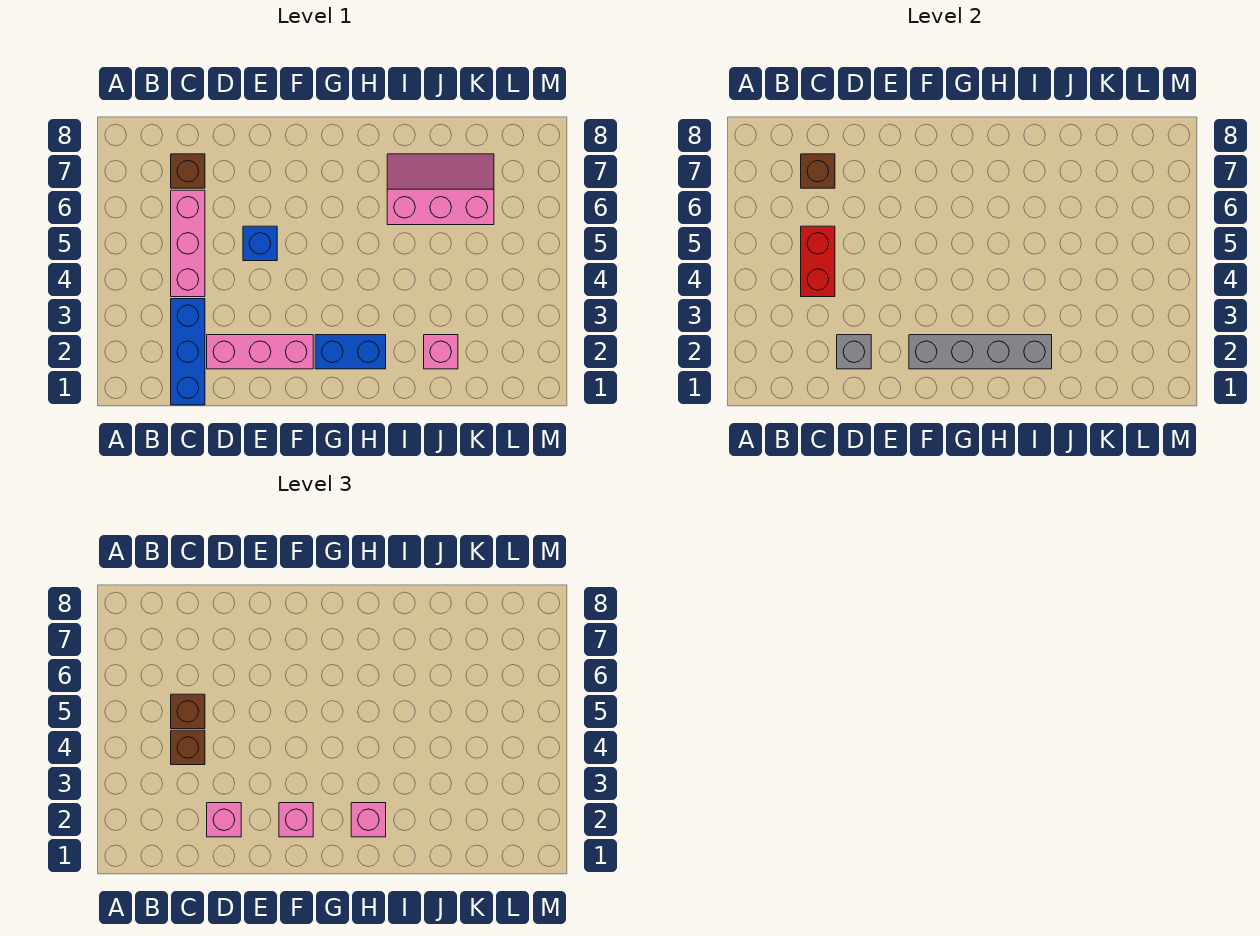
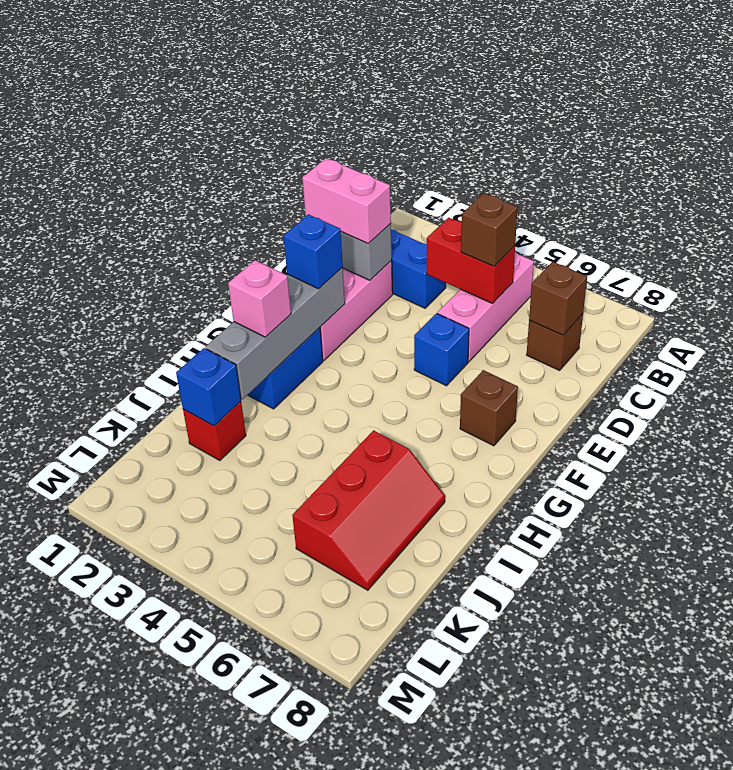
pink brick C4:C6 level 1 -> pink brick B5:D5 level 1
brown brick C4 level 3 -> brown brick F7 level 1
pink brick D2 level 3 -> pink brick D1:D2 level 3
pink brick F2 level 3 -> blue brick F2 level 3
pink slope I6:K7 level 1 top 6 -> red slope I6:K7 level 1 top 6
pink brick J2 level 1 -> red brick J2 level 1
none -> blue brick J2 level 2

